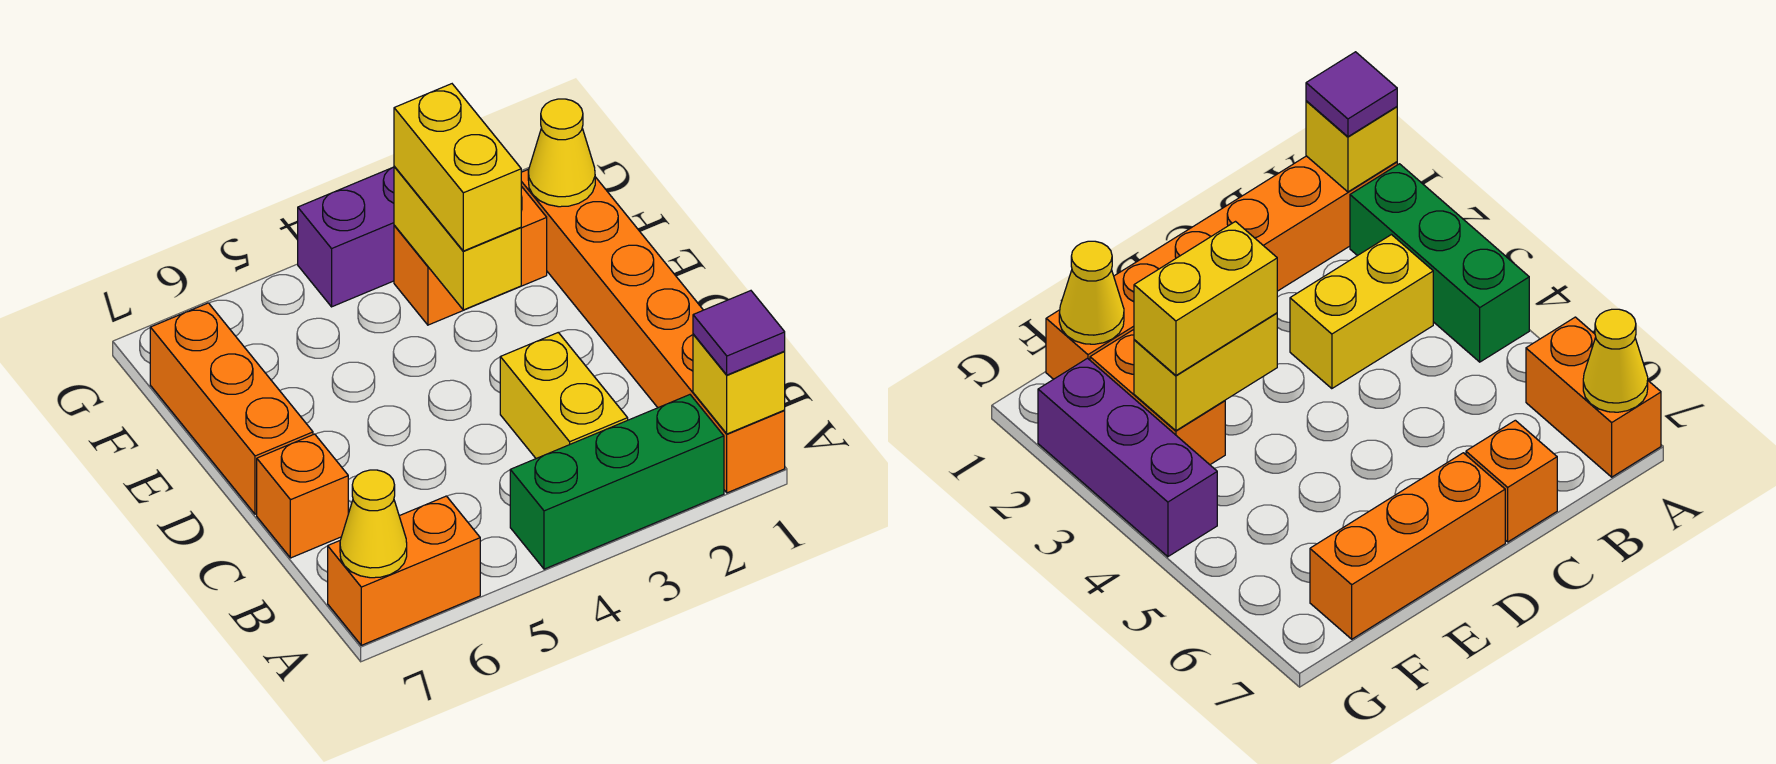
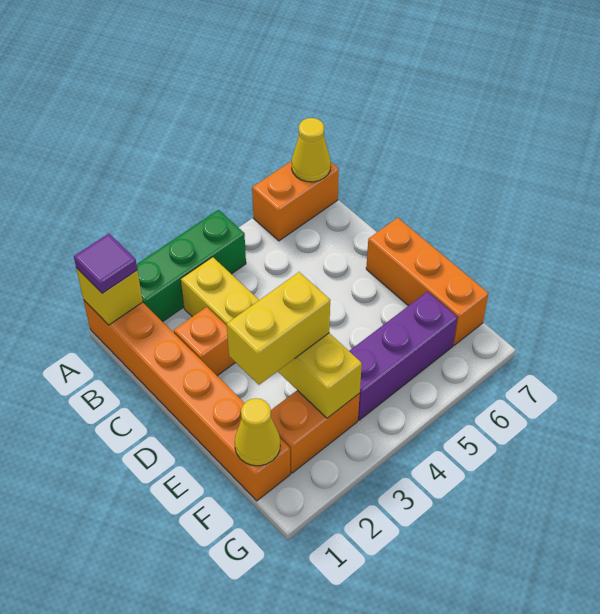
orange brick C7 level 1 -> orange brick C2 level 1
yellow brick E3:F3 level 3 -> yellow brick E2:E3 level 3
purple brick G2:G4 level 1 -> purple brick F4:F6 level 1

